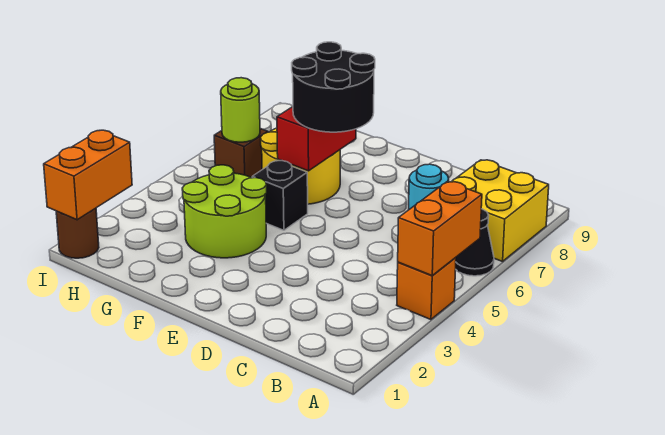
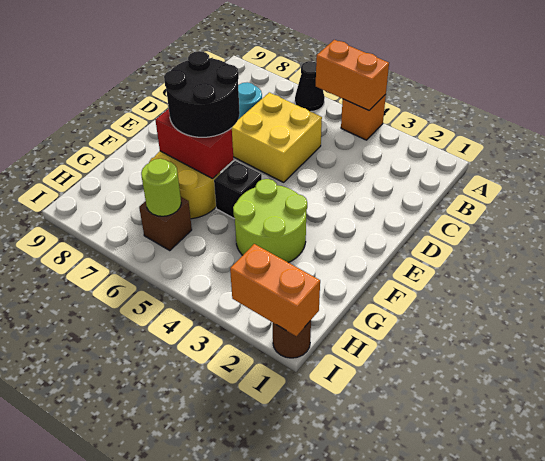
yellow brick A7:B8 level 1 -> yellow brick C5:D6 level 1

